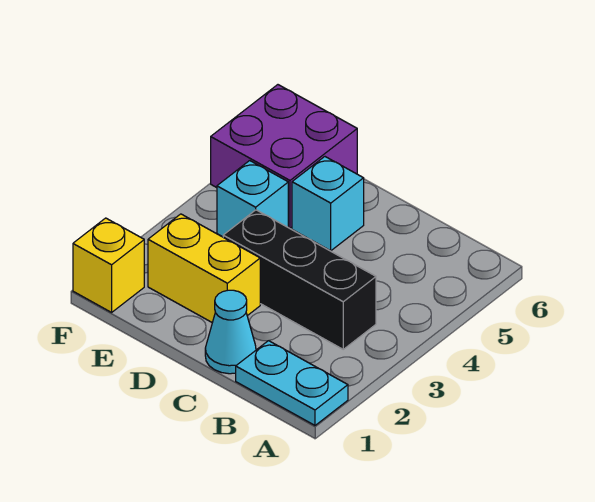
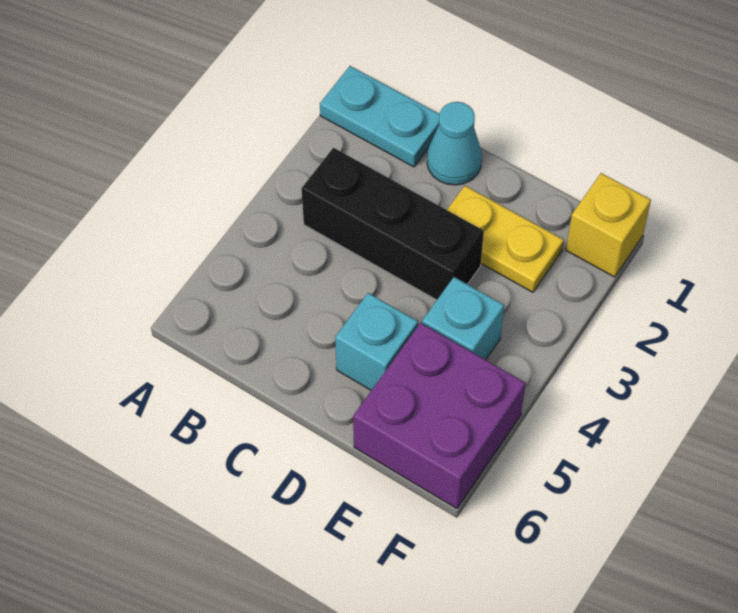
yellow brick D2:E2 level 1 -> yellow plate D2:E2 level 1

